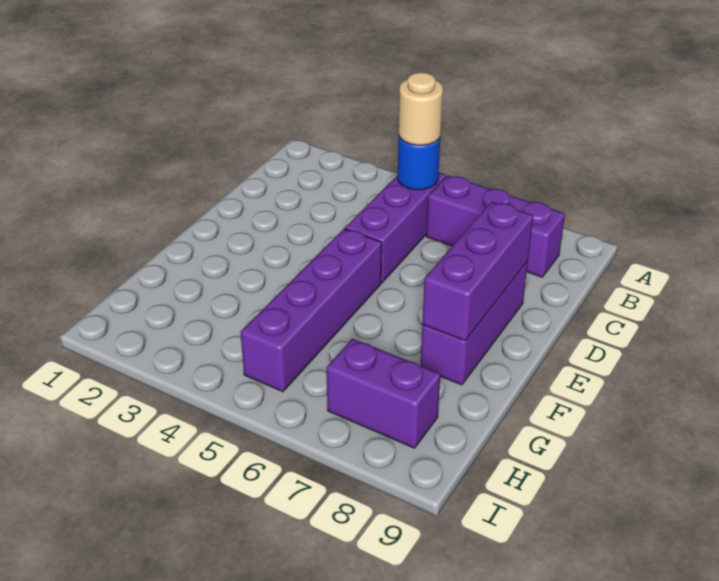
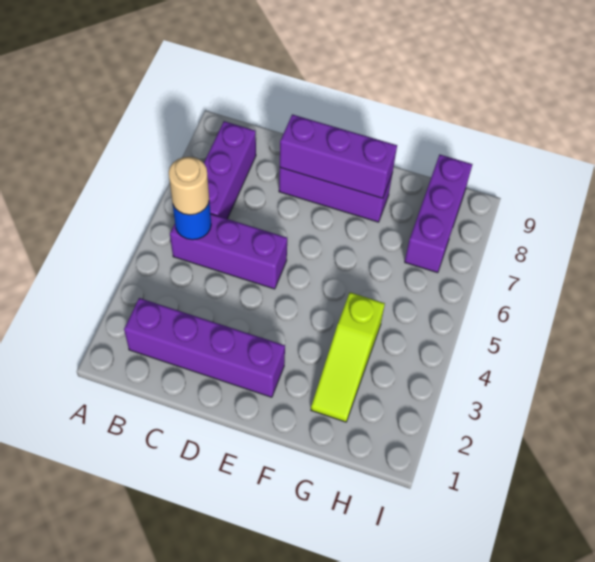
purple brick E5:H5 level 1 -> purple brick B2:E2 level 1
none -> lime slope G2:G4 level 1 top 4
purple brick H7:H8 level 1 -> purple brick H7:H9 level 1

